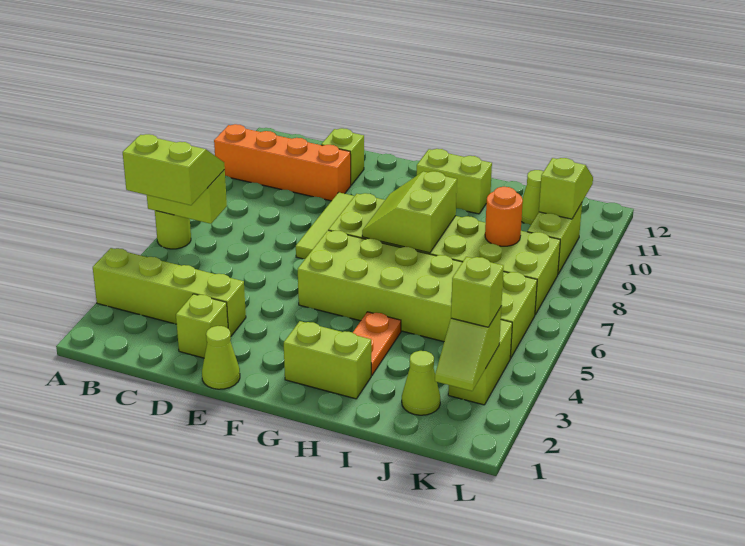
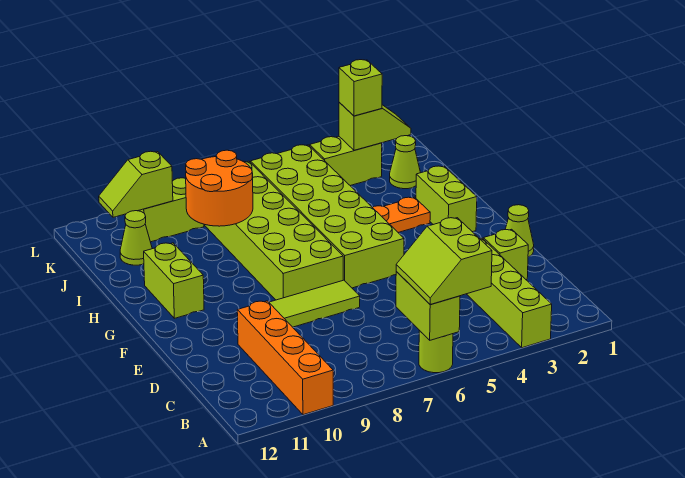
lime brick D11 level 1 -> none
lime slope G7:H8 level 2 top H -> none
orange round brick J8 level 2 -> orange round brick I8:J9 level 2

